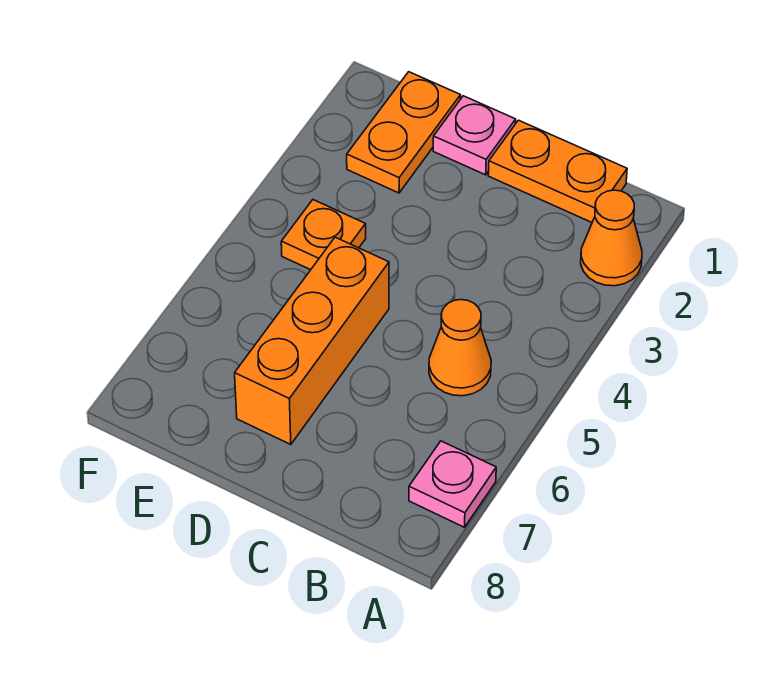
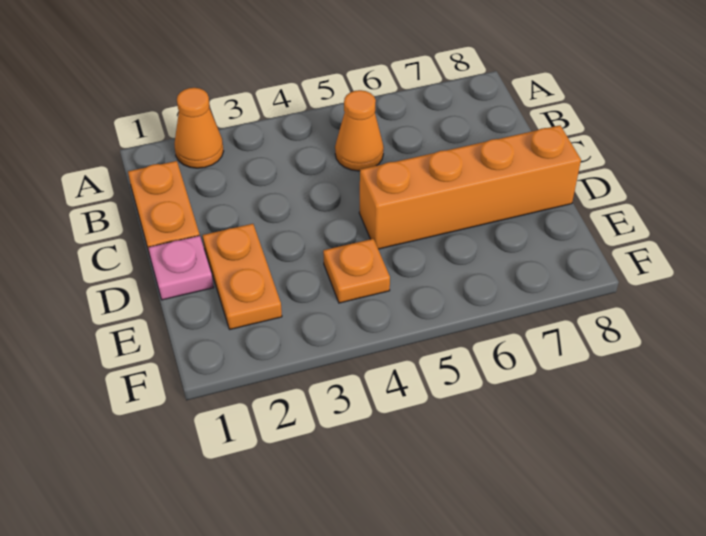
pink plate A7 level 1 -> none
orange brick D5:D7 level 1 -> orange brick D5:D8 level 1
orange plate E1:E2 level 1 -> orange plate D2:E2 level 1

